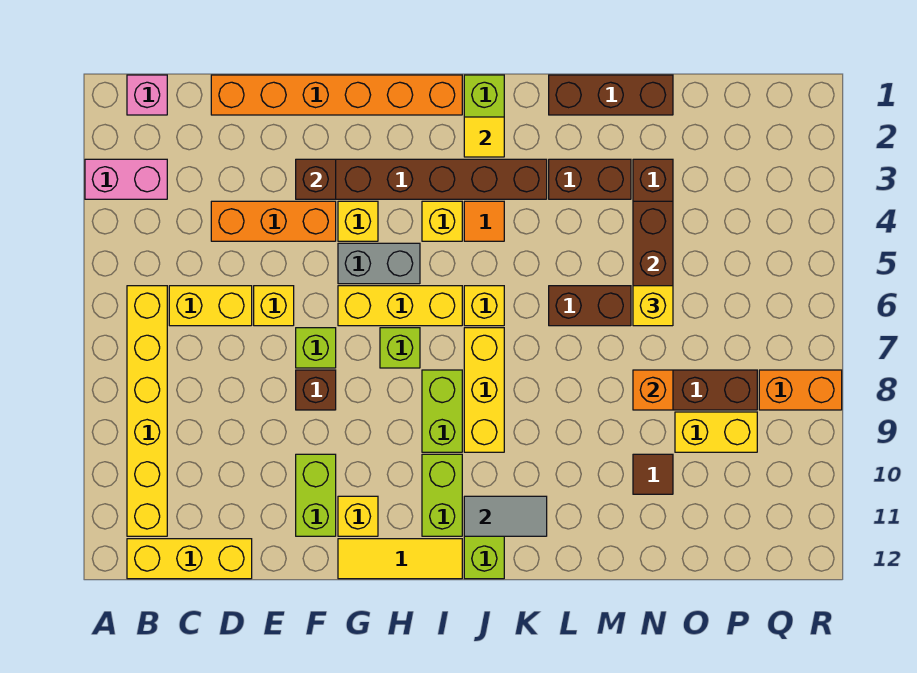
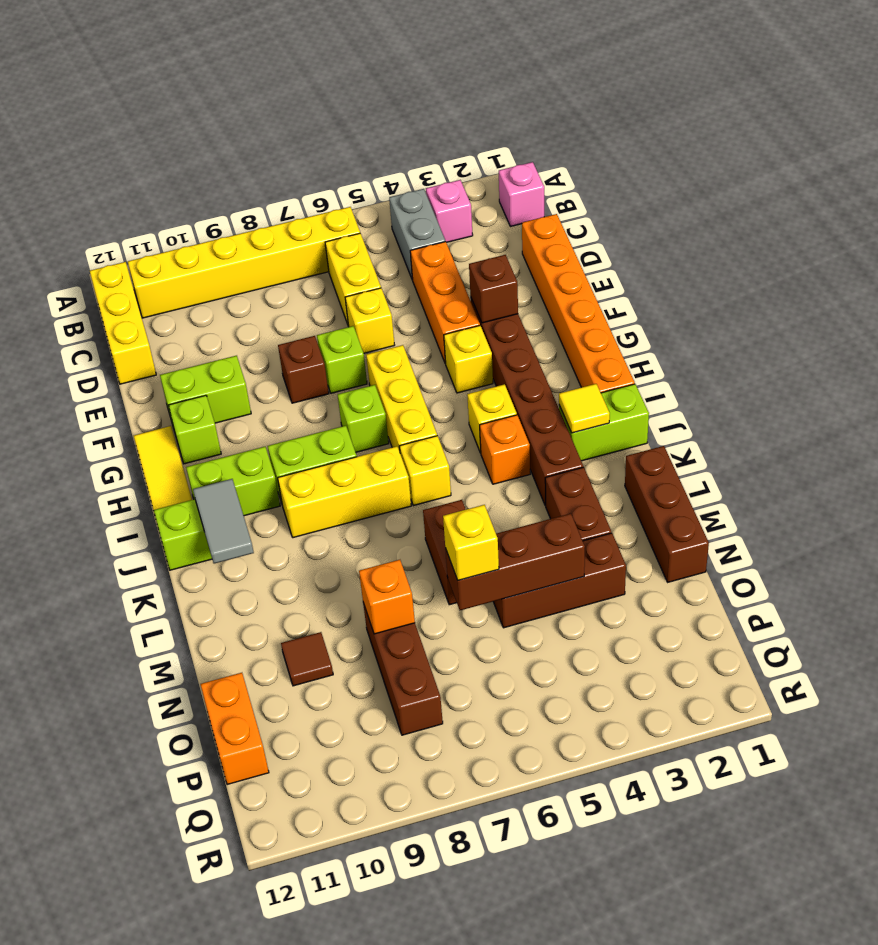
pink brick A3:B3 level 1 -> pink brick B3 level 1
grey brick G5:H5 level 1 -> grey brick B4:C4 level 1
yellow brick G11 level 1 -> lime brick G11 level 1
orange tile J4 level 1 -> orange brick J4 level 1
yellow brick O9:P9 level 1 -> none
orange brick Q8:R8 level 1 -> orange brick O12:P12 level 1

